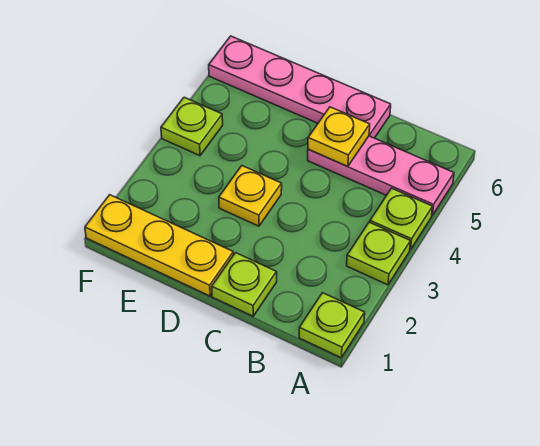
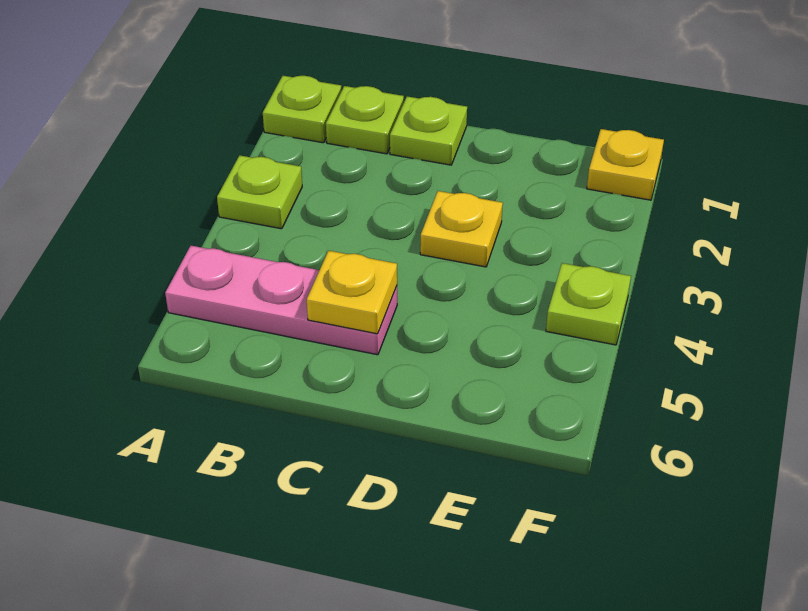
lime plate A4 level 1 -> lime plate B1 level 1
pink plate C6:F6 level 1 -> none
yellow plate D1:F1 level 1 -> yellow plate F1 level 1

